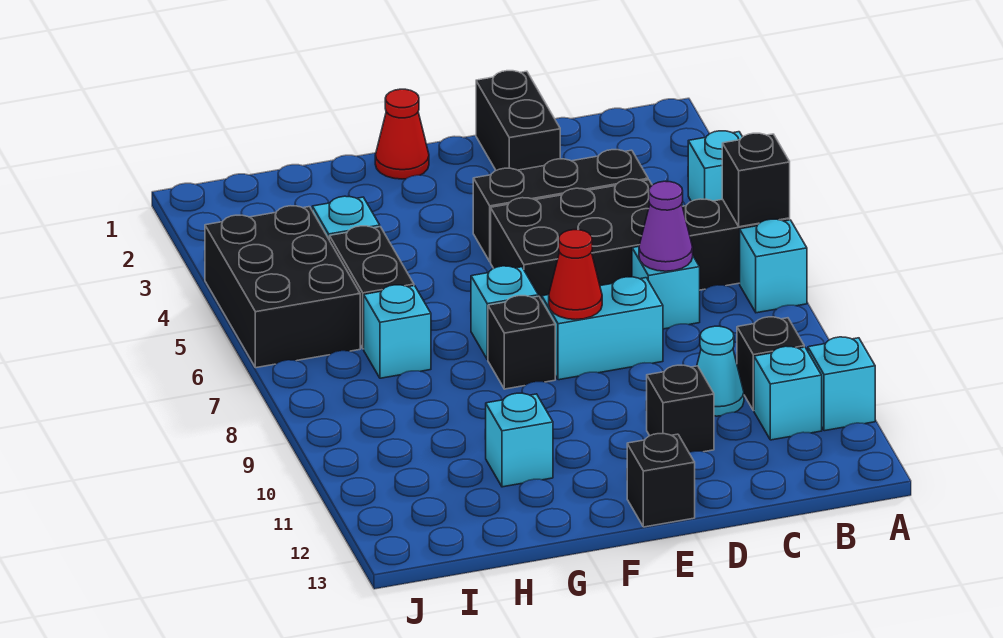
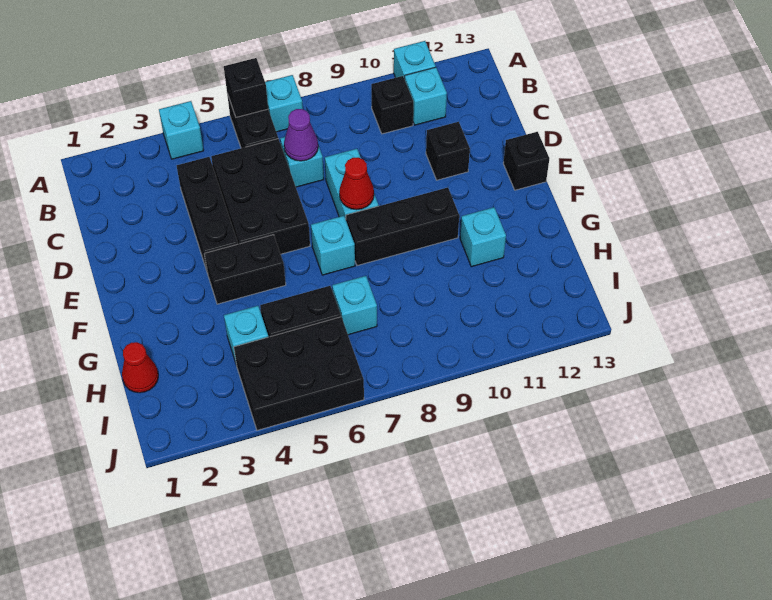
cyan cone C10 level 1 -> none
black brick D1:D2 level 1 -> black brick F4:F5 level 1
red cone F1 level 1 -> red cone H1 level 1
black brick F8 level 1 -> black brick F8:F10 level 1

